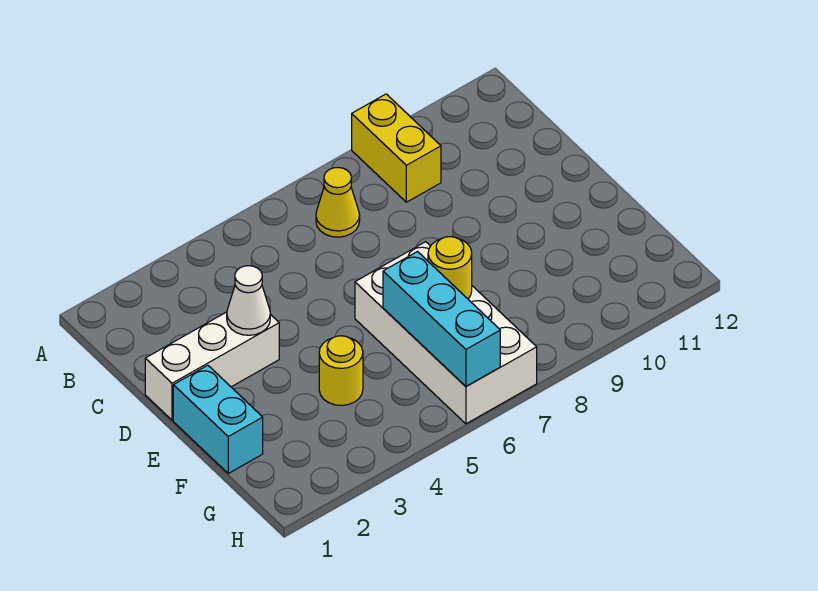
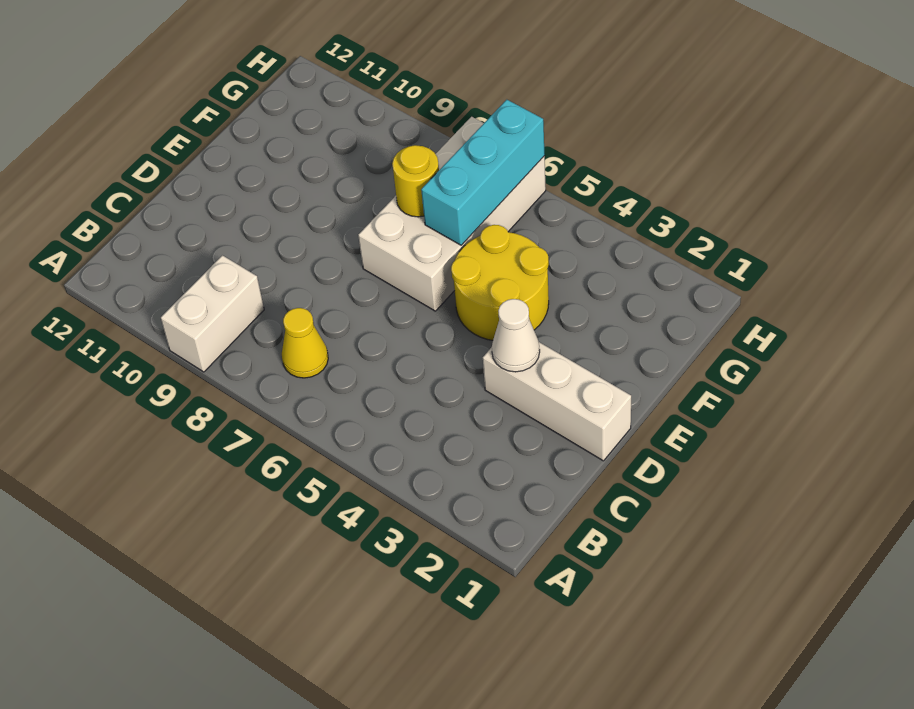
yellow brick A9:B9 level 1 -> white brick A9:B9 level 1
cyan brick E1:F1 level 1 -> none
yellow round brick F4 level 1 -> yellow round brick E4:F5 level 1

